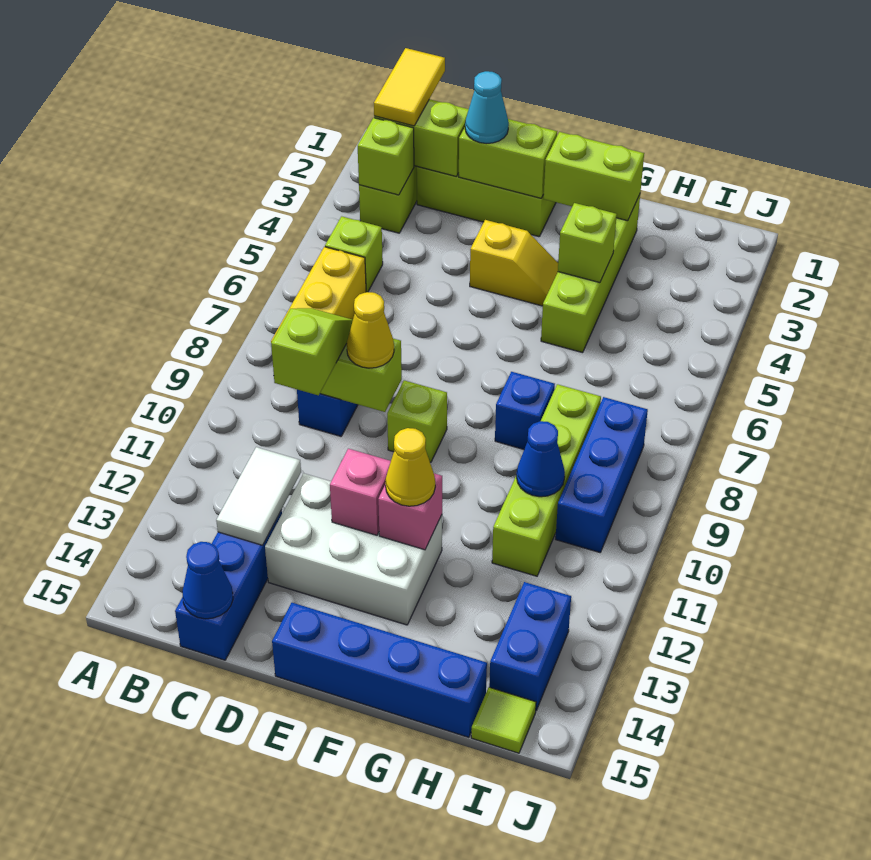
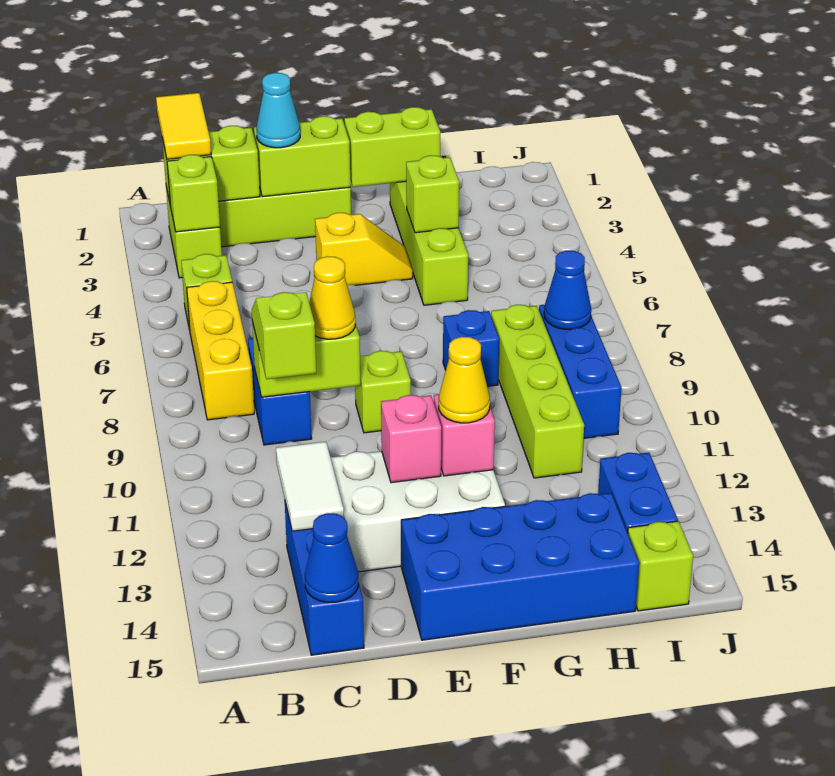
blue brick E15:H15 level 1 -> blue brick E14:H15 level 1
blue cone H10 level 2 -> blue cone I8 level 2
lime tile I15 level 1 -> lime brick I15 level 1

